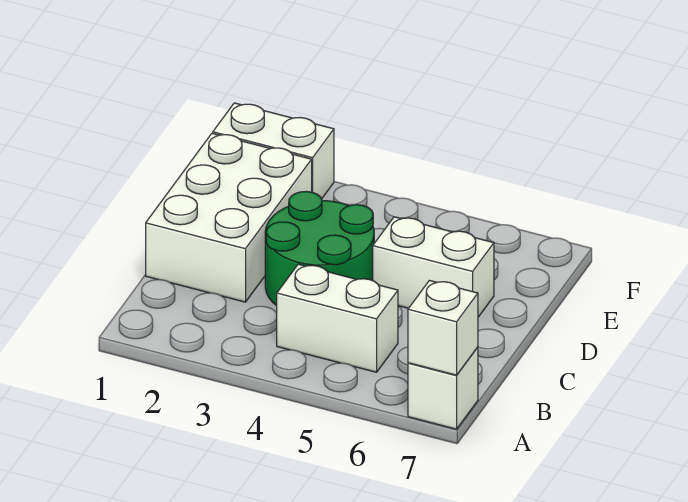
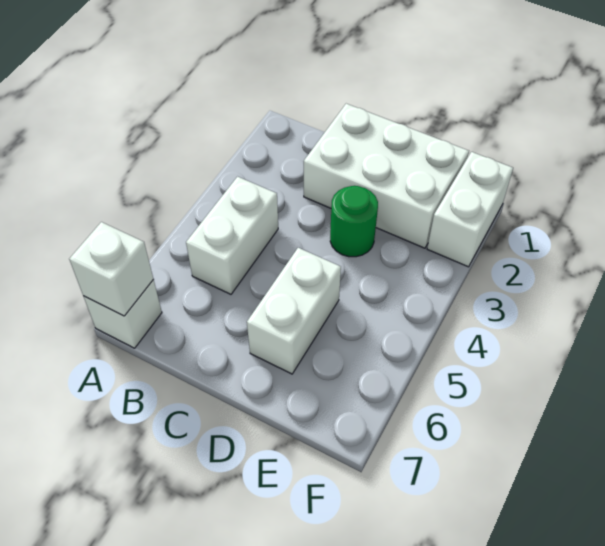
green round brick C3:D4 level 1 -> green round brick D3 level 1

